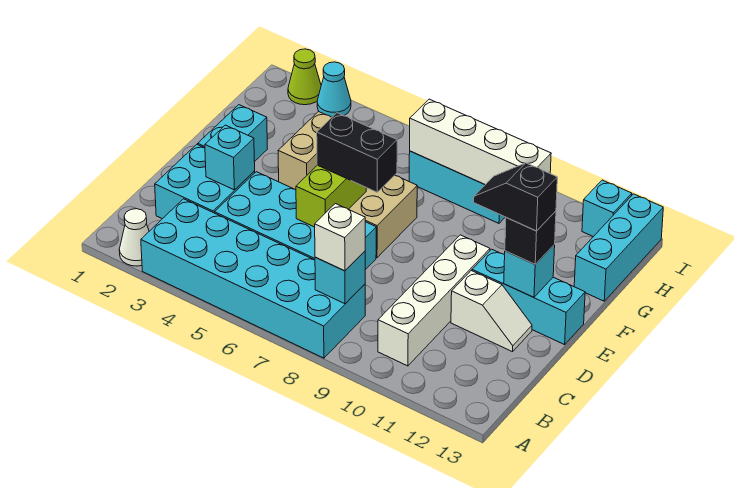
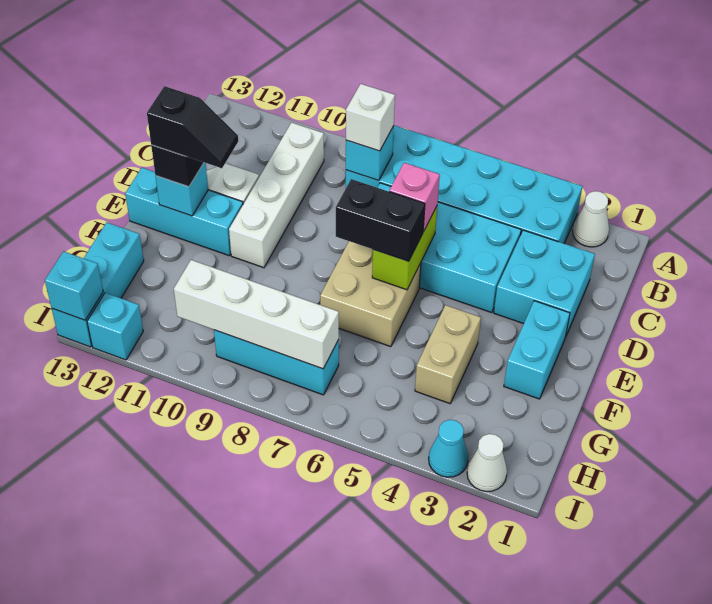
cyan brick D3 level 2 -> cyan brick I13 level 2
none -> pink brick D6 level 3
lime cone I2 level 1 -> white cone I2 level 1

